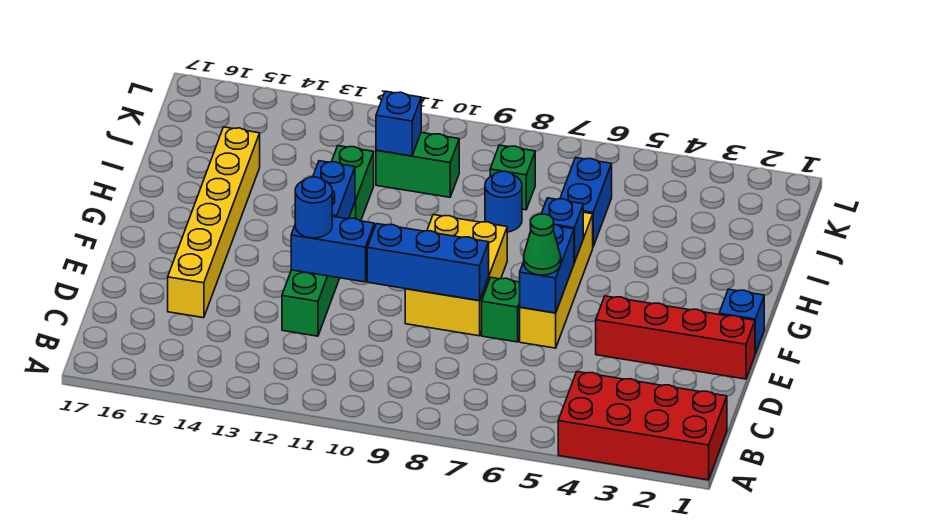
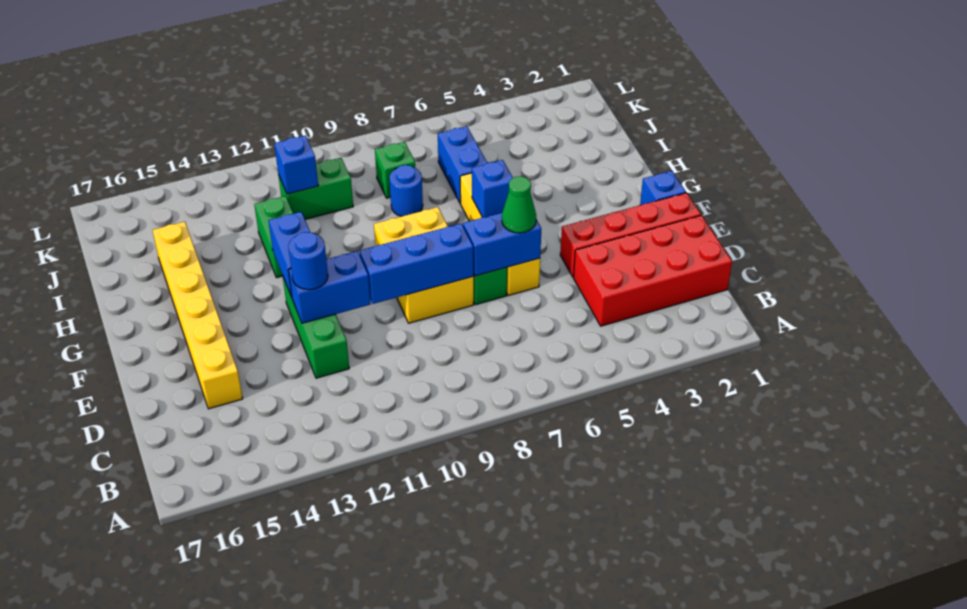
red brick A1:B4 level 1 -> red brick C1:D4 level 1
blue brick E6:F6 level 2 -> blue brick E6:E7 level 2

